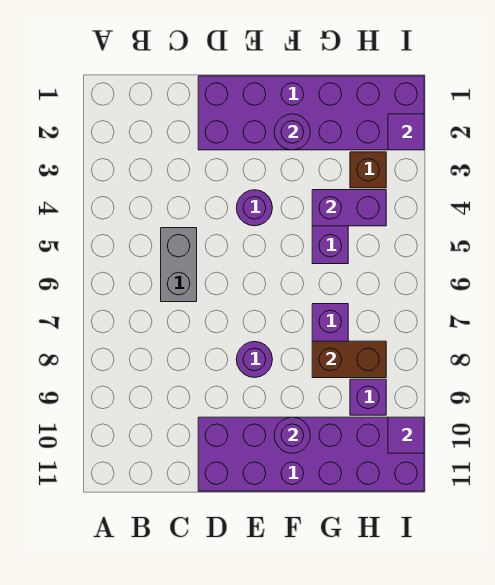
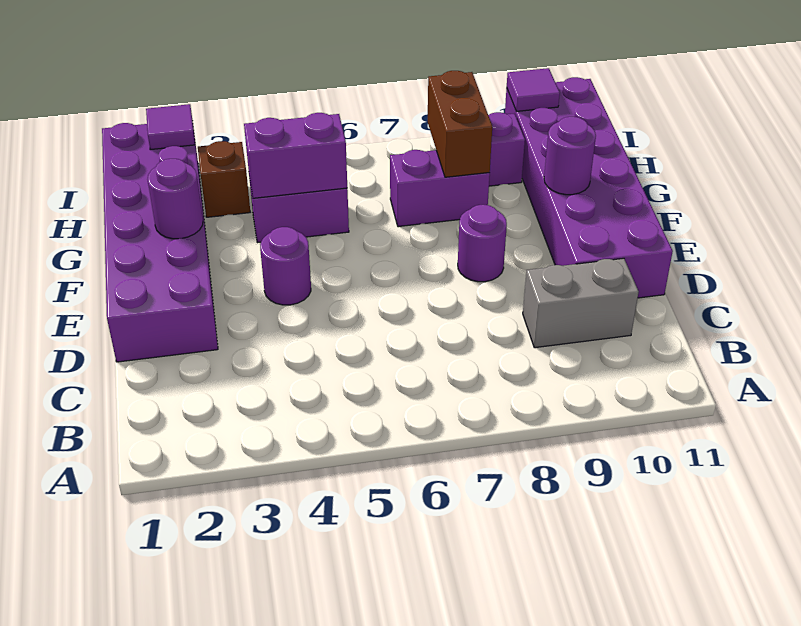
grey brick C5:C6 level 1 -> grey brick C9:C10 level 1
purple brick G4:H4 level 2 -> purple brick G4:G5 level 2

